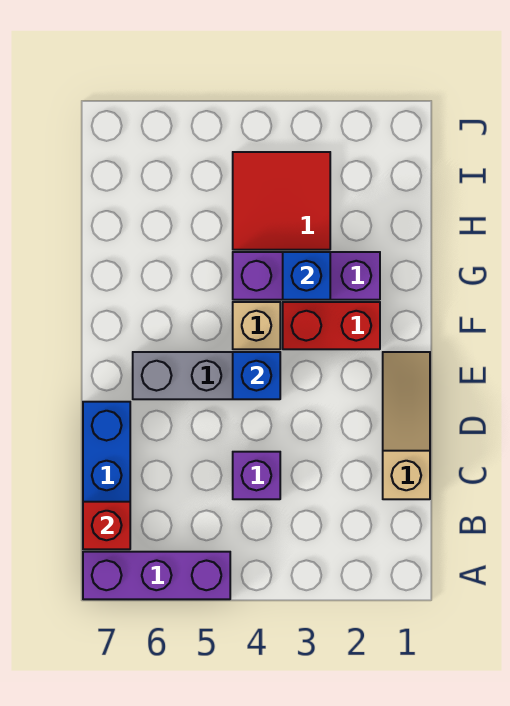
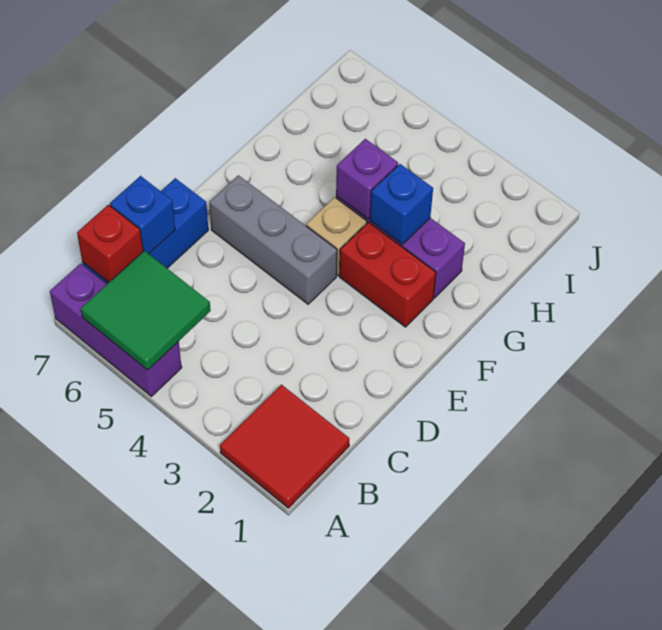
none -> green tile A5:B6 level 2
tan slope C1:E1 level 1 top C -> none
purple brick C4 level 1 -> purple brick G4 level 2
blue brick E4 level 2 -> blue brick C7 level 2
red tile H3:I4 level 1 -> red tile A1:B2 level 1

